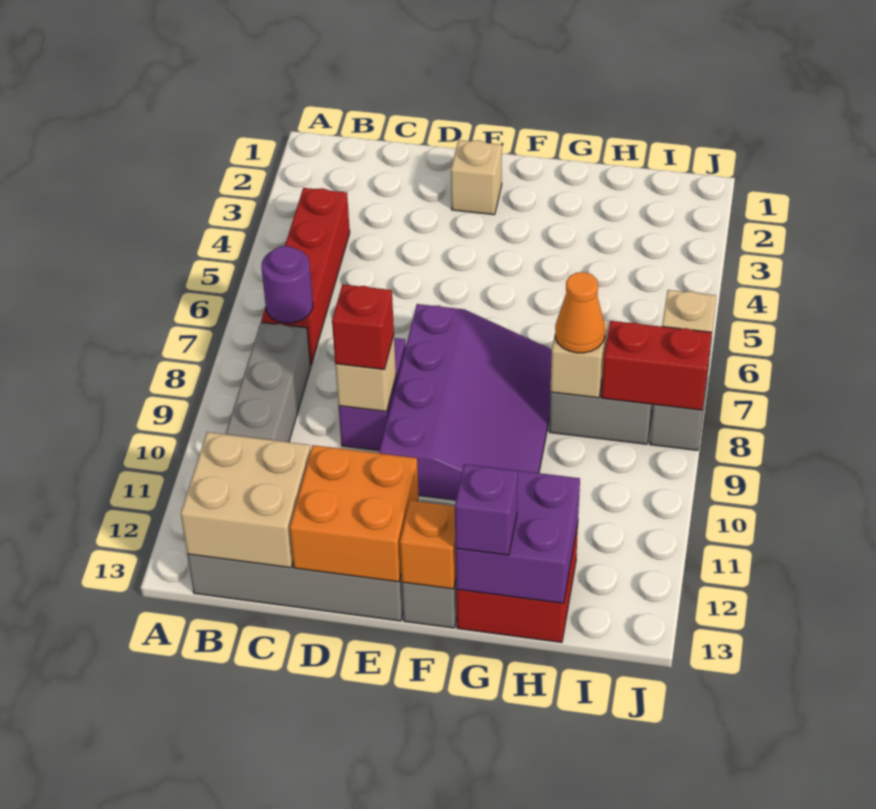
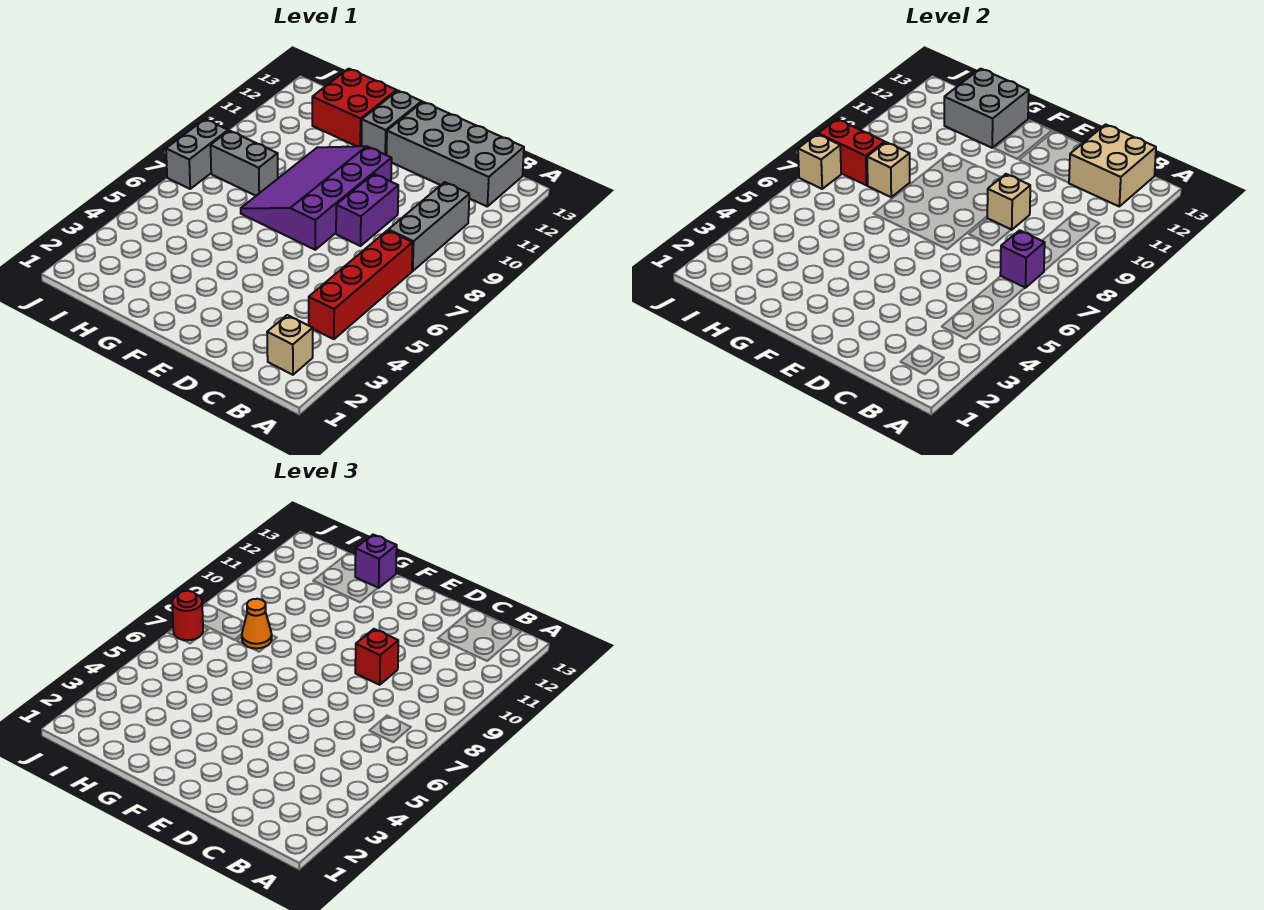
purple round brick B7 level 2 -> purple brick B7 level 2
orange brick D12:E13 level 2 -> none
tan brick E2 level 1 -> tan brick B2 level 1
orange brick F13 level 2 -> none
purple brick G12:H13 level 2 -> grey brick G12:H13 level 2
none -> red round brick J7 level 3

